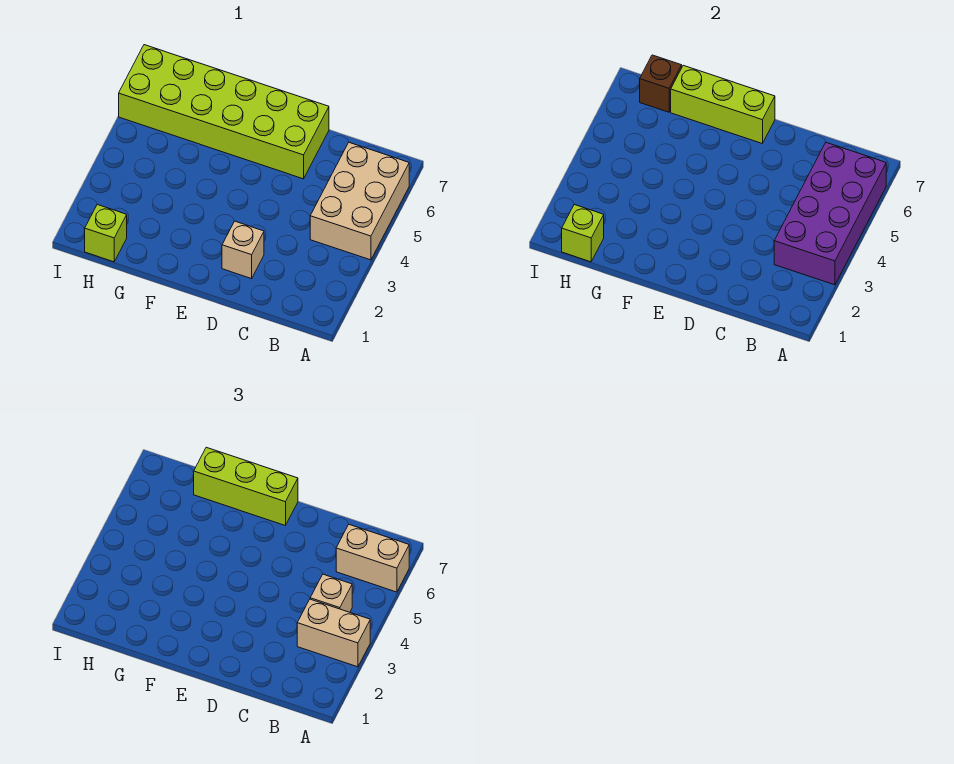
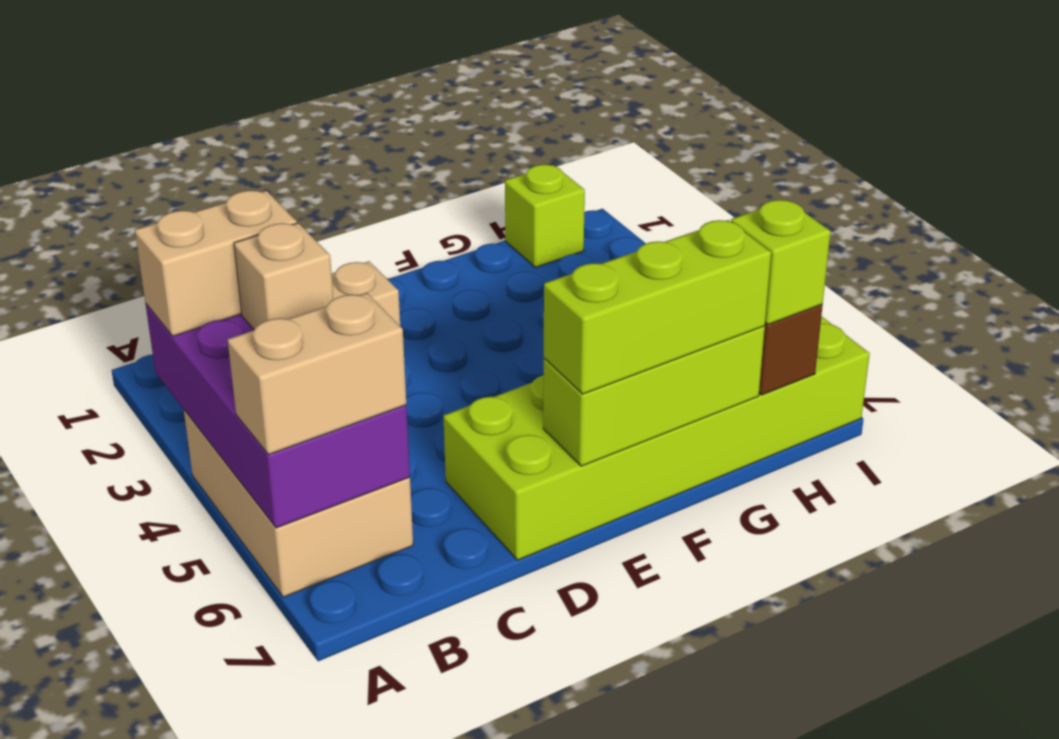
lime brick H1 level 2 -> lime brick H7 level 3

